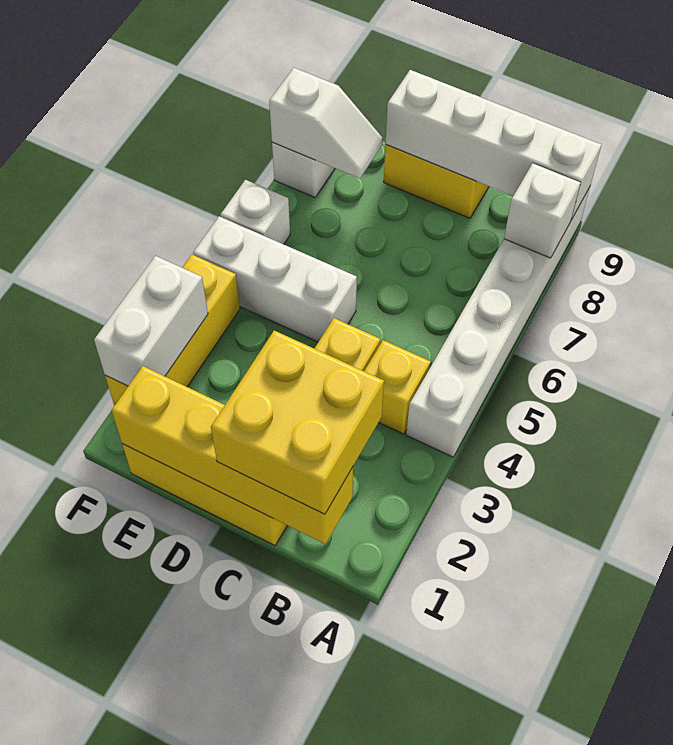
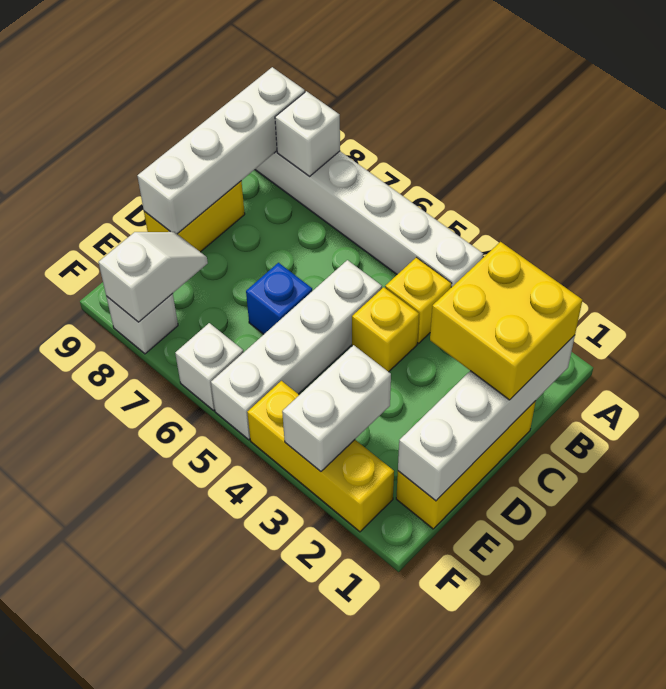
yellow brick B1:E1 level 2 -> white brick B1:E1 level 2
white brick D5:F5 level 1 -> white brick C5:F5 level 1
none -> blue brick D6 level 1
white brick F2:F3 level 2 -> white brick E3:F3 level 2

